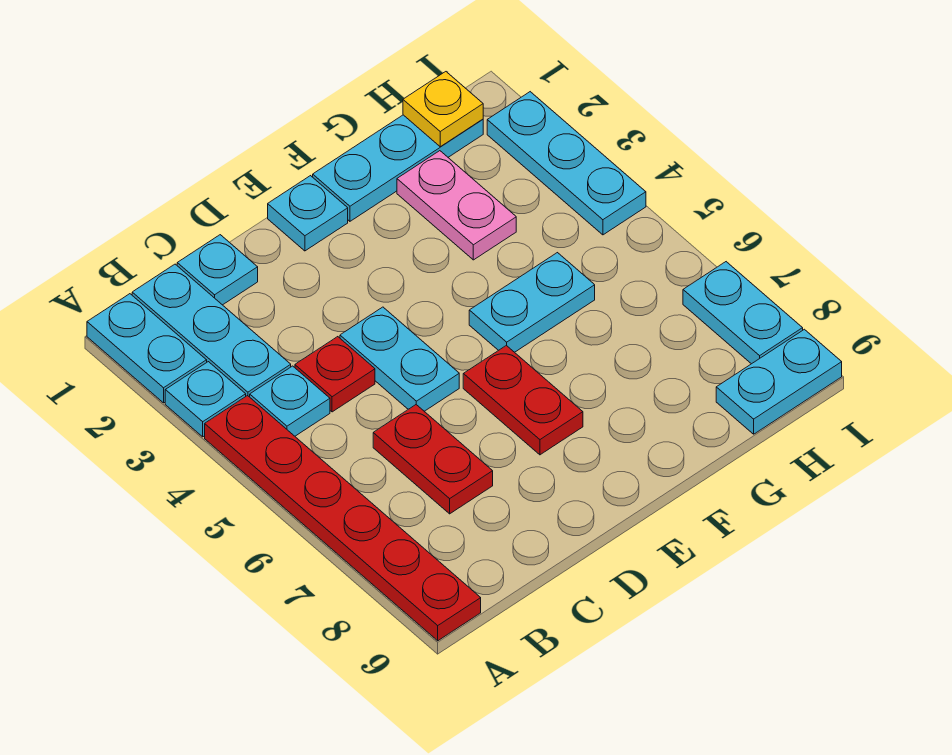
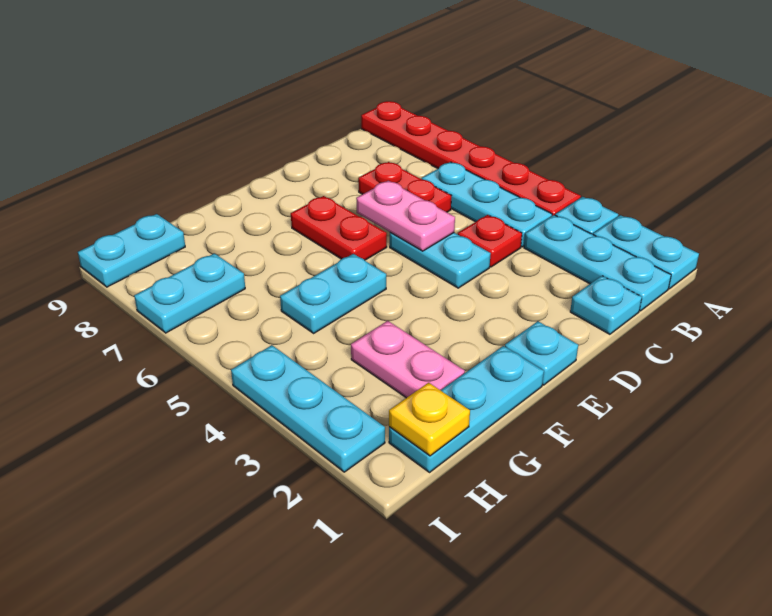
cyan plate B4 level 1 -> cyan plate B4:B6 level 1
none -> pink plate D5:D6 level 2
cyan plate I7:I8 level 1 -> cyan plate H7:I7 level 1

